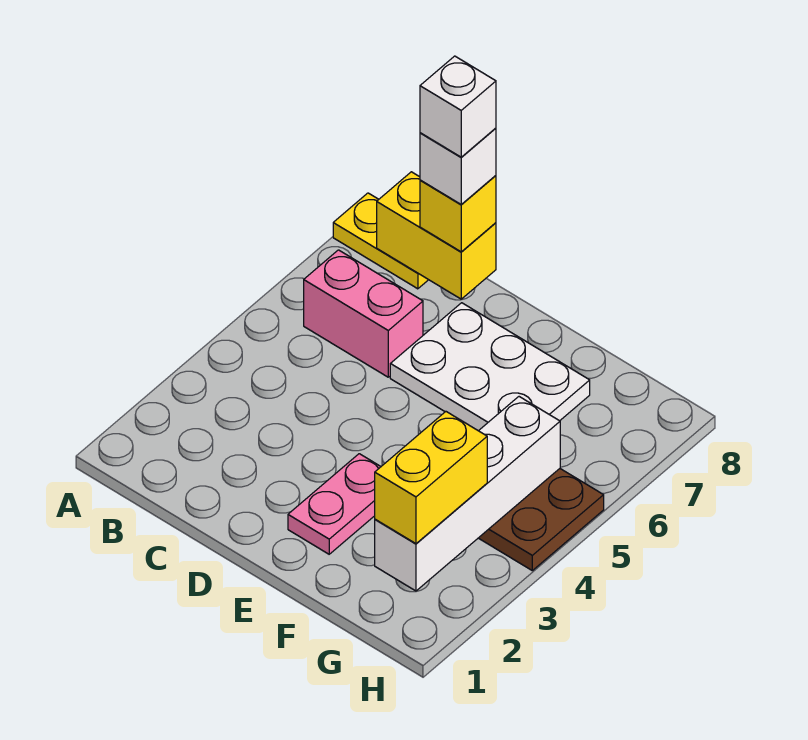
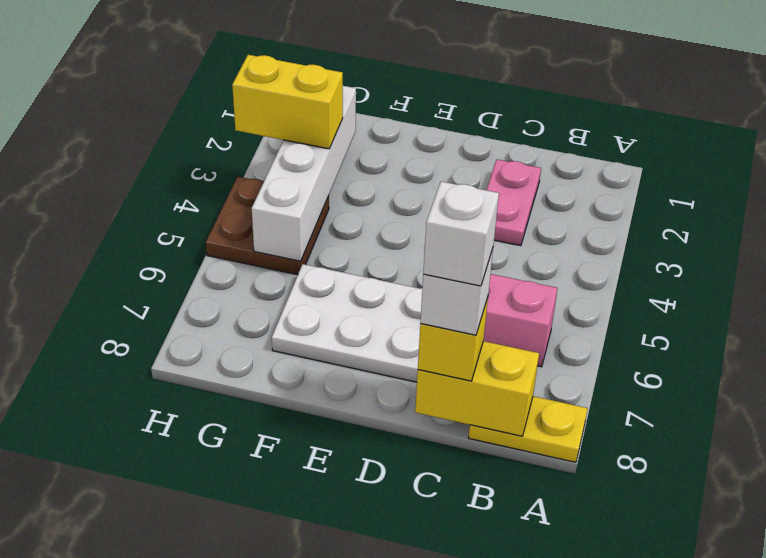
pink plate E2:E3 level 1 -> pink plate C2:C3 level 1
yellow brick G2:G3 level 3 -> yellow brick G3:H3 level 3

